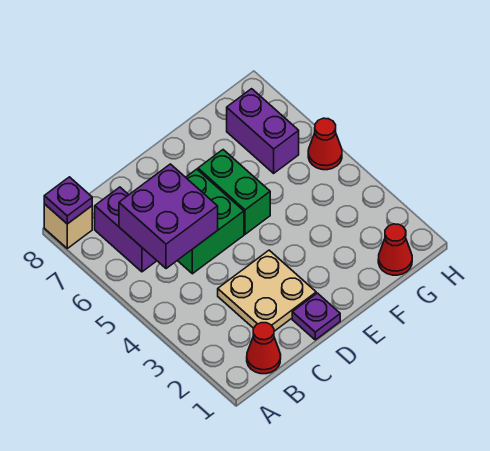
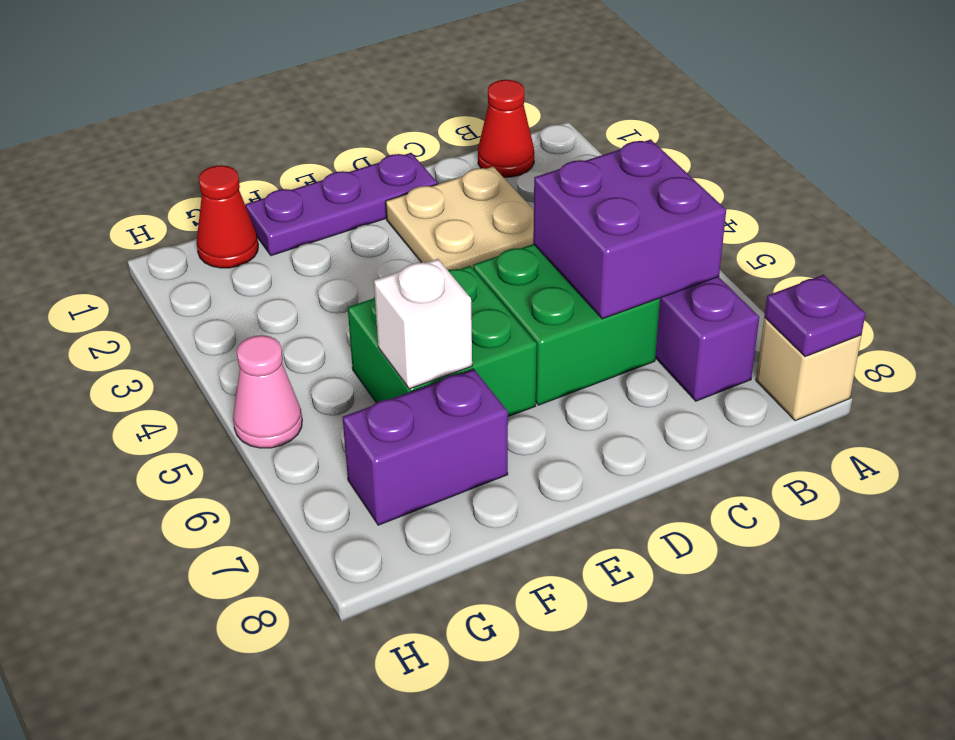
purple plate D1 level 1 -> purple plate D1:F1 level 1
green brick E5:E6 level 1 -> green brick E5:F6 level 1
none -> white brick F6 level 2
purple brick G6:G7 level 1 -> purple brick F7:G7 level 1
red cone H5 level 1 -> pink cone H5 level 1

